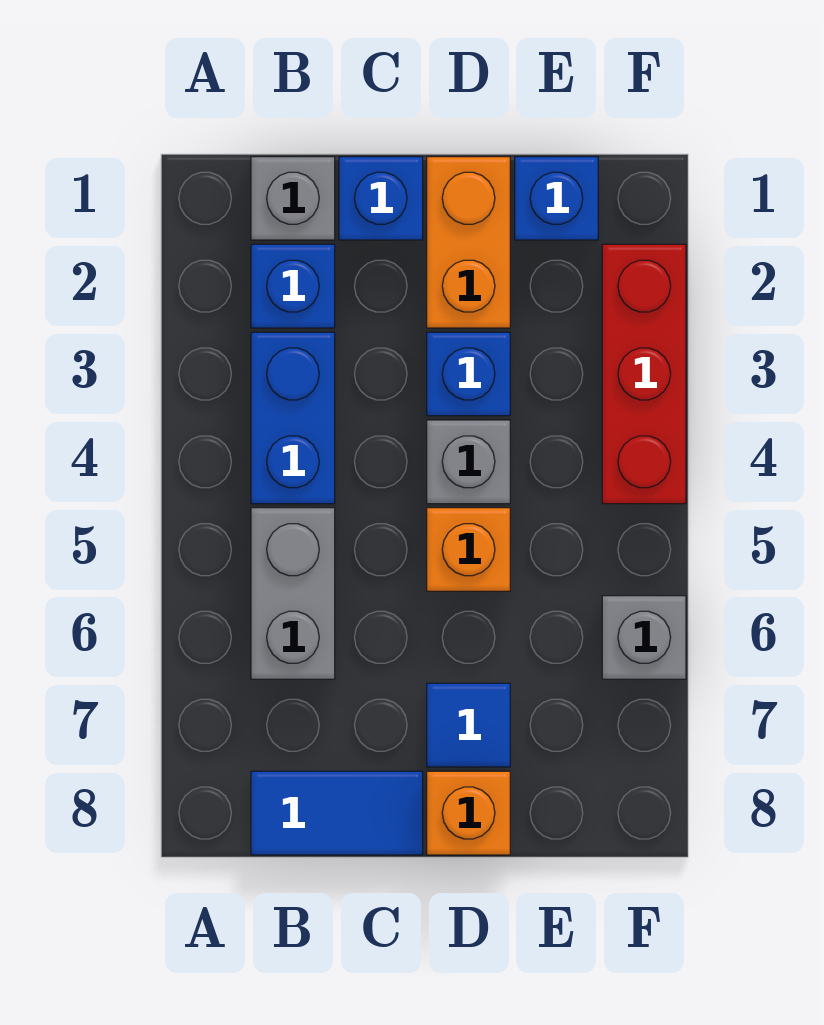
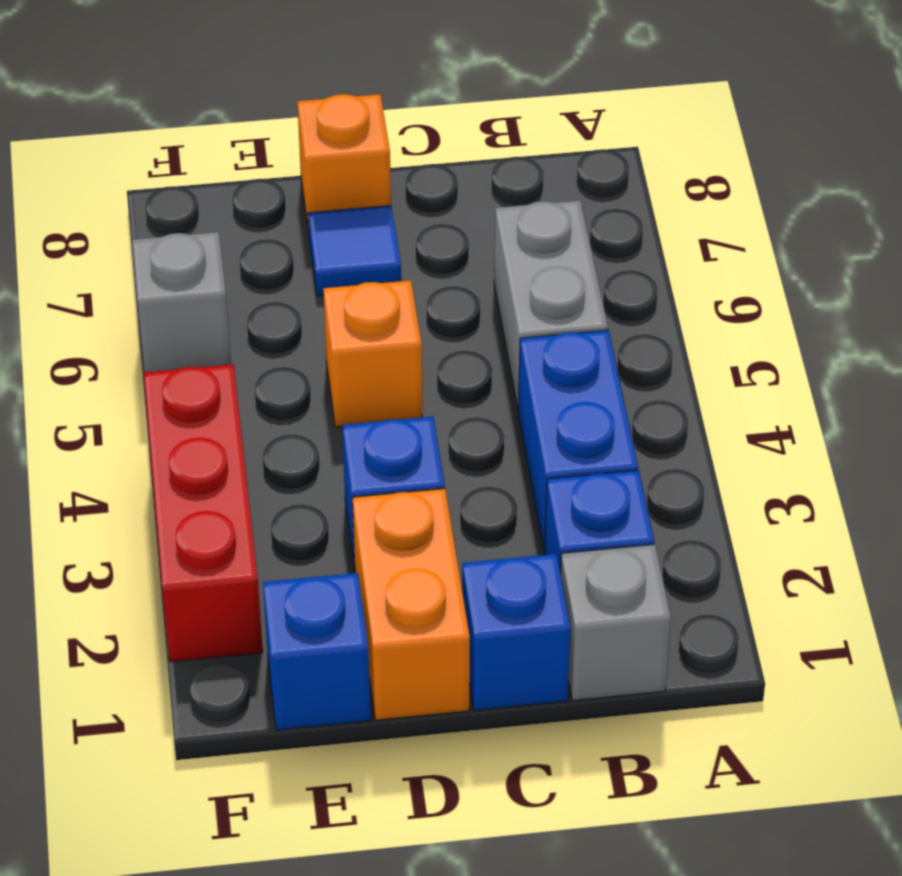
blue tile B8:C8 level 1 -> none
grey brick D4 level 1 -> none

